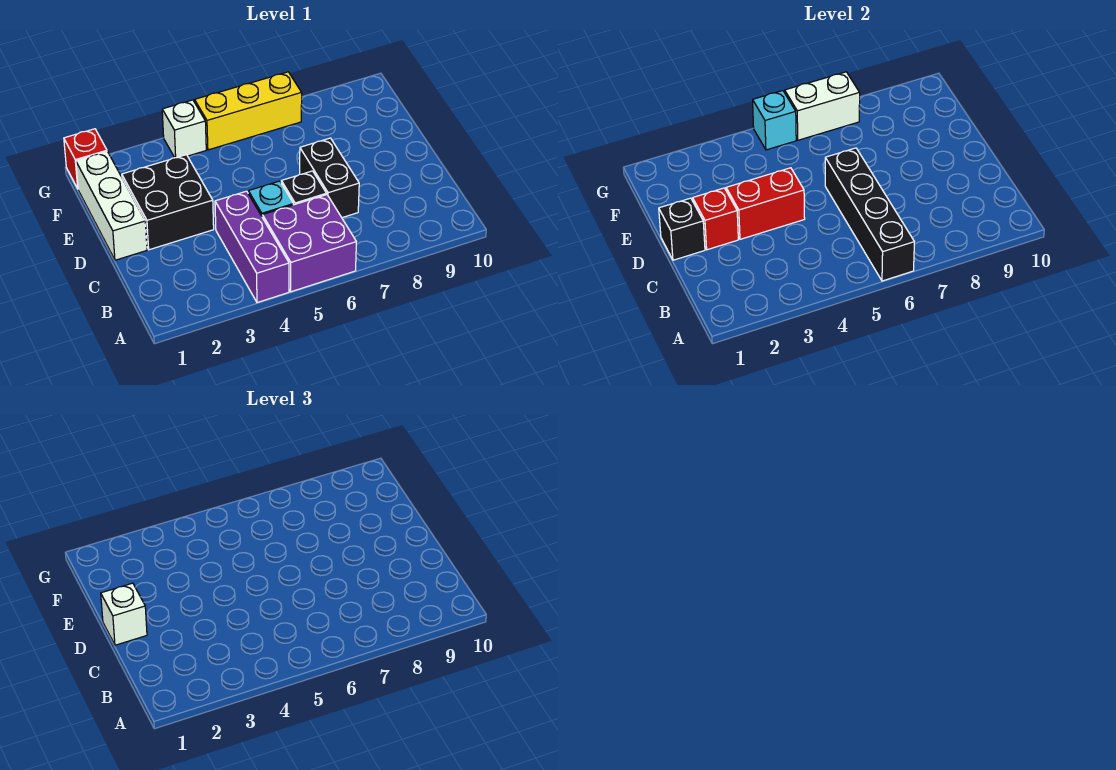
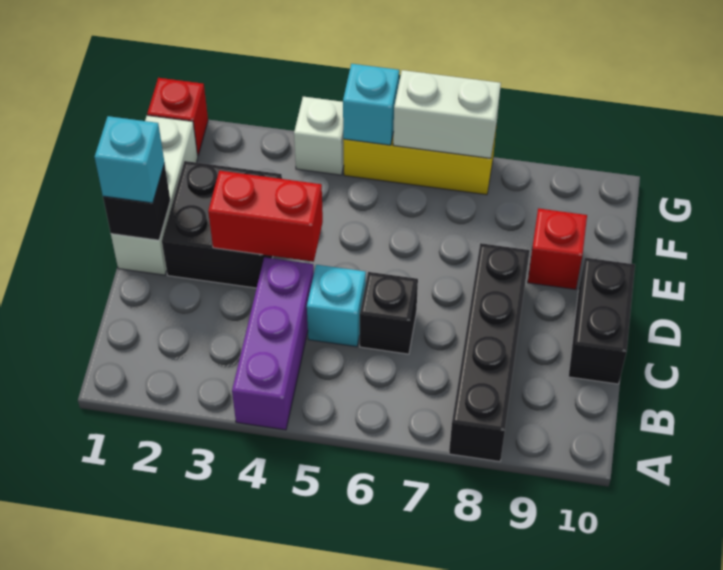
purple brick A5:B6 level 1 -> none
black brick A6:D6 level 2 -> black brick A8:D8 level 1
black brick C7:D7 level 1 -> black brick C10:D10 level 1
white brick D1 level 3 -> cyan brick D1 level 3
red brick D2 level 2 -> red brick E9 level 1

